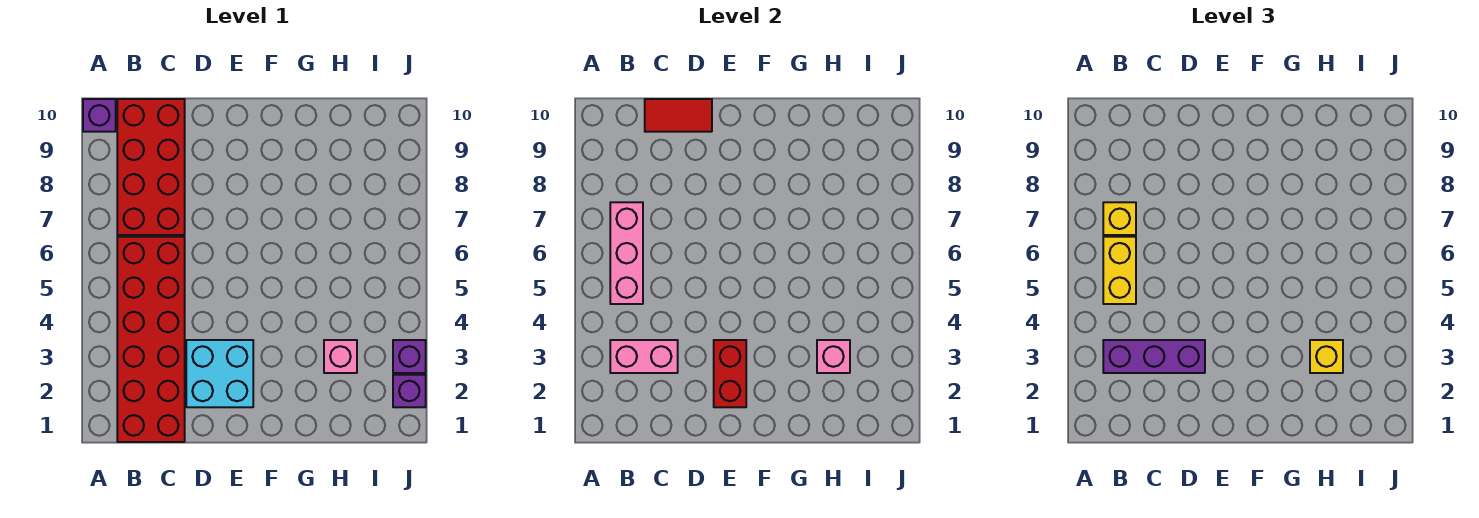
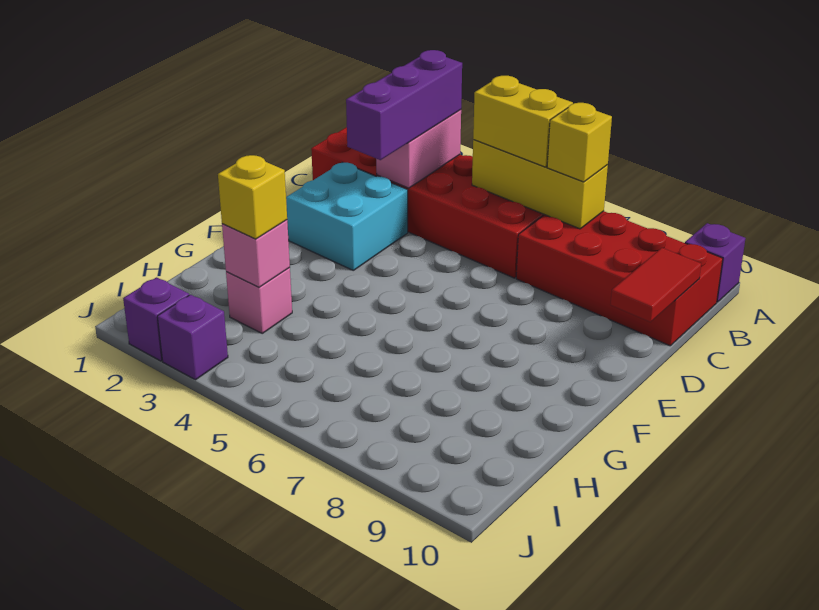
pink brick B5:B7 level 2 -> yellow brick B5:B7 level 2
red brick E2:E3 level 2 -> none

